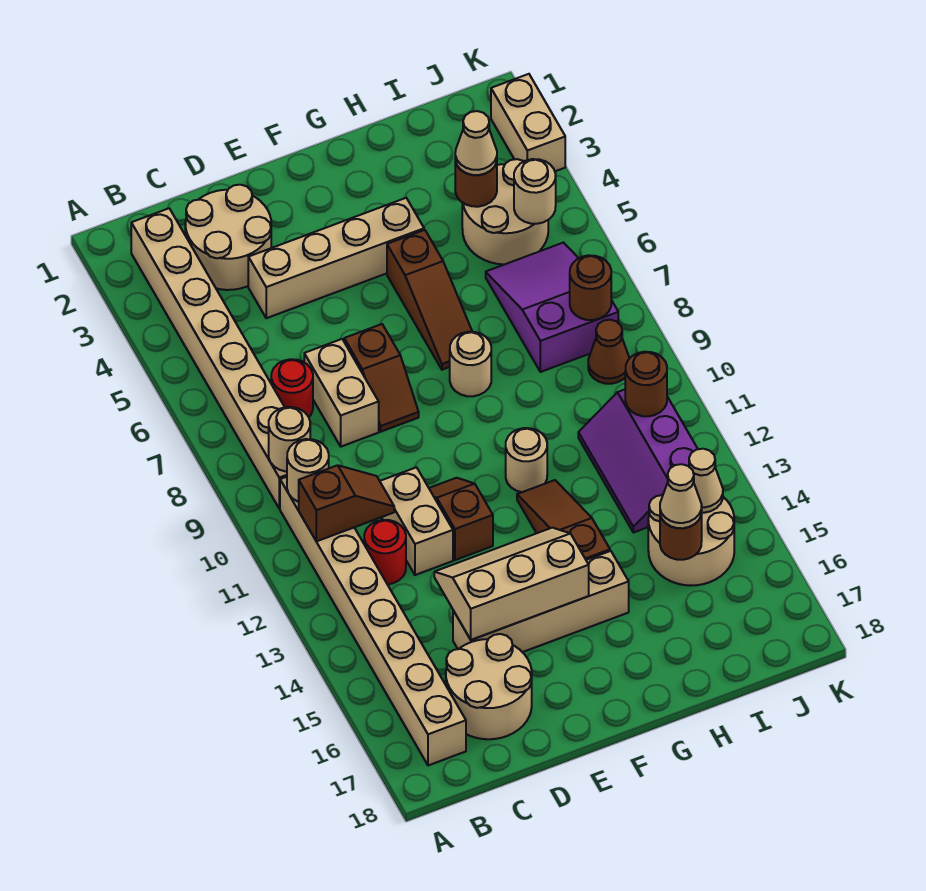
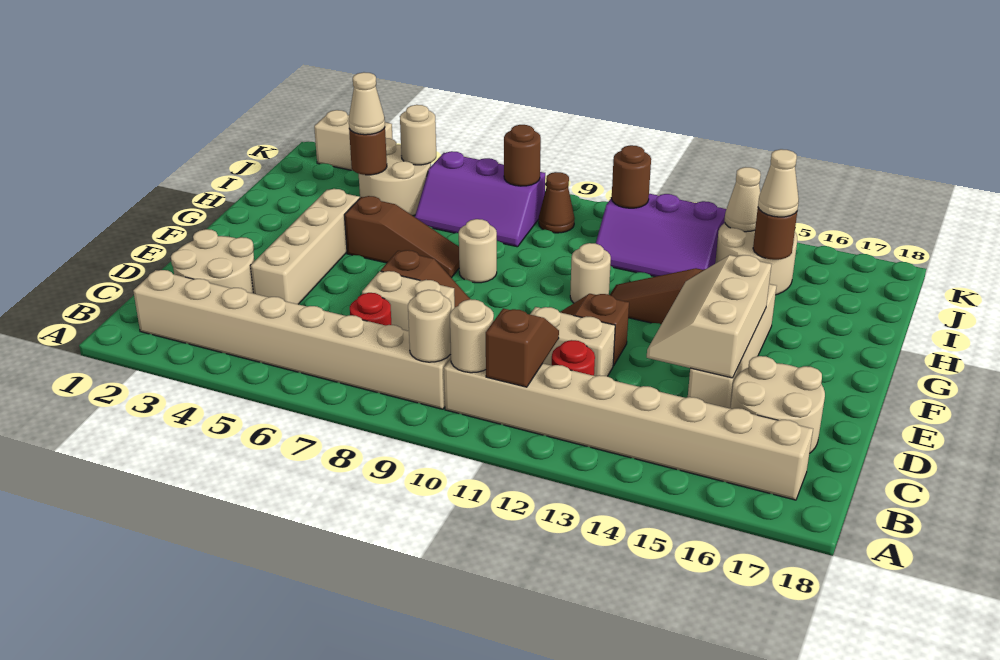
purple slope I6:J8 level 1 top 8 -> purple slope I6:J8 level 1 top J

